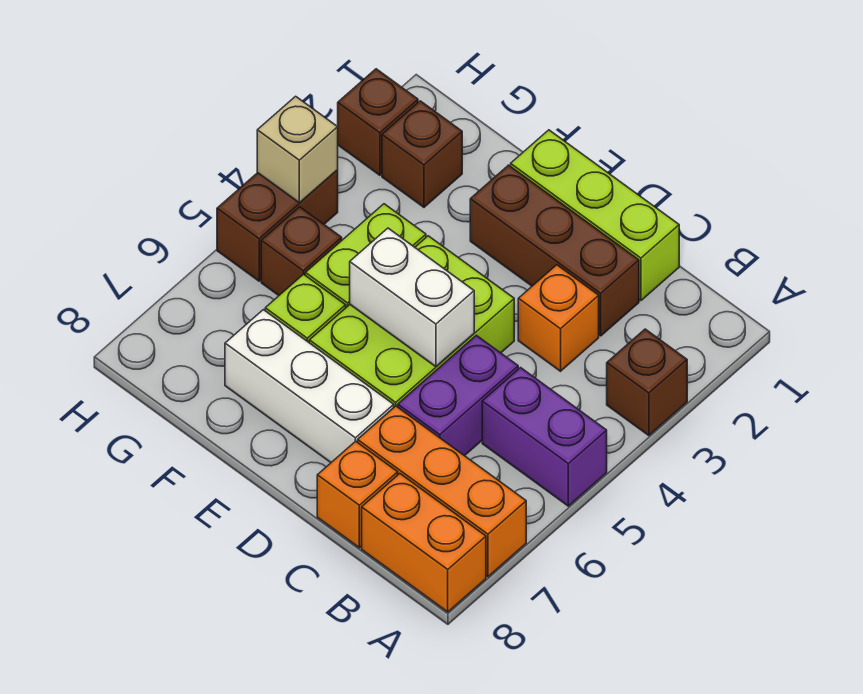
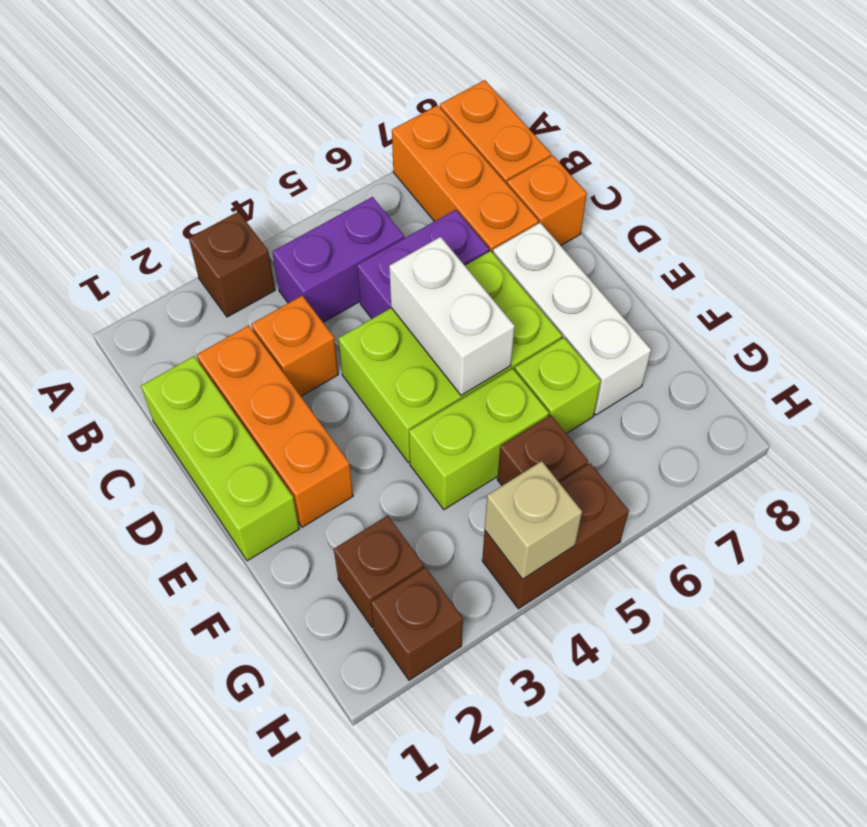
purple brick A5:B5 level 1 -> purple brick B4:B5 level 1
brown brick C2:E2 level 1 -> orange brick C2:E2 level 1

